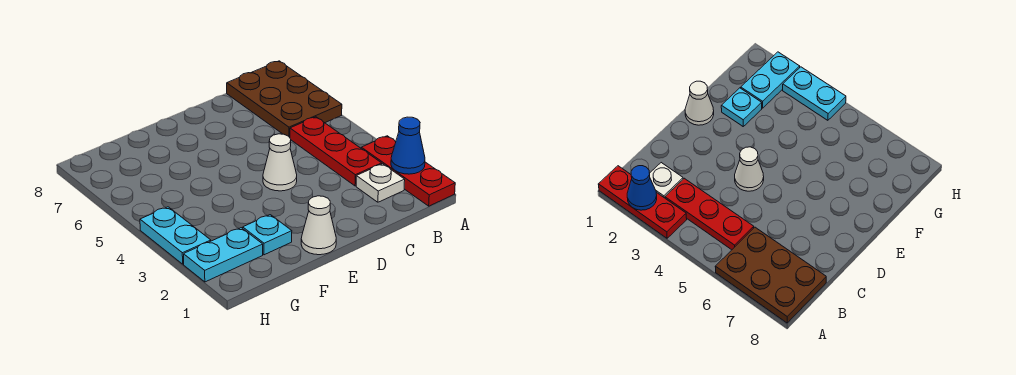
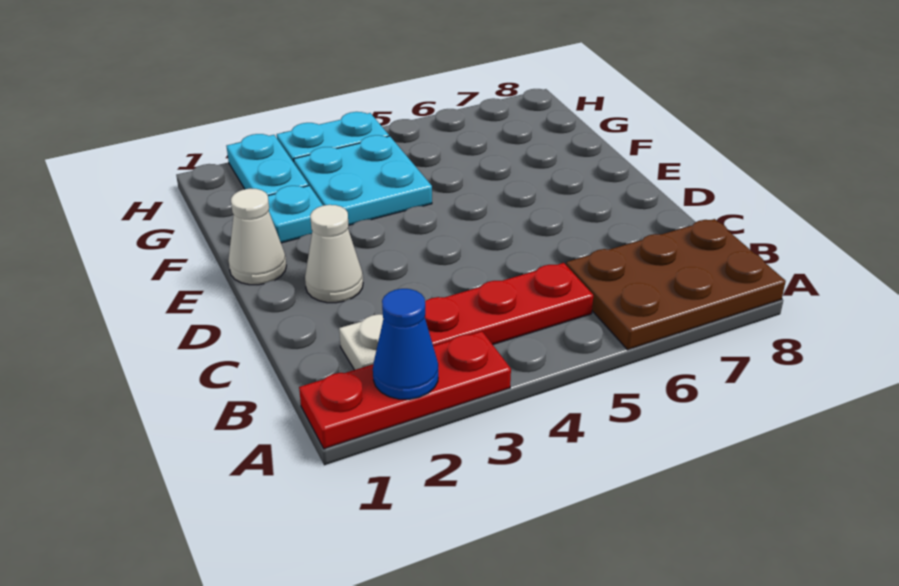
white cone D4 level 1 -> white cone D2 level 1
none -> cyan plate F3:G4 level 1

